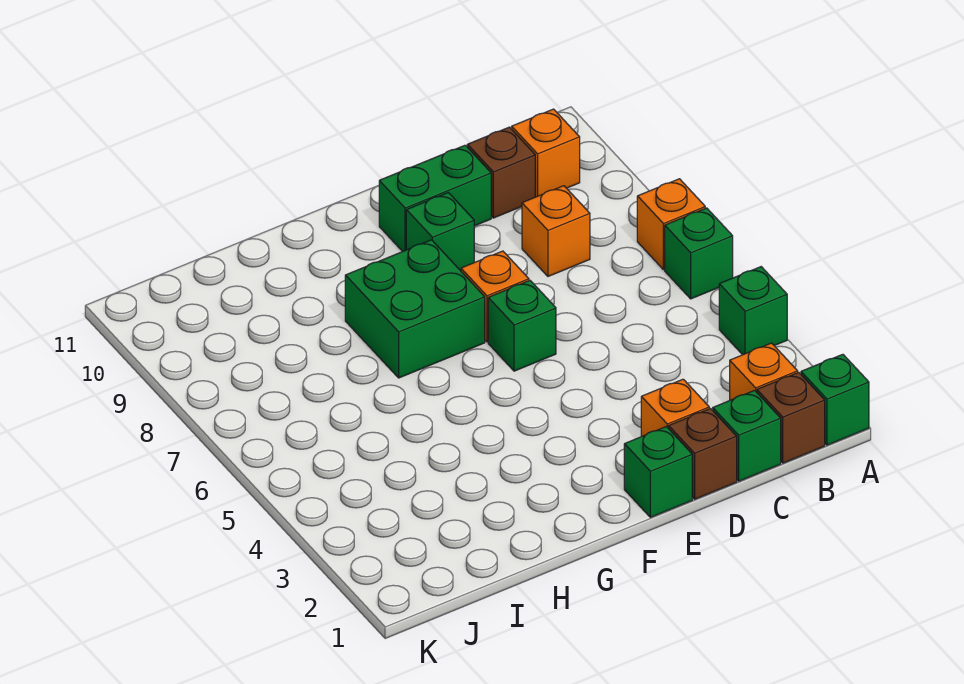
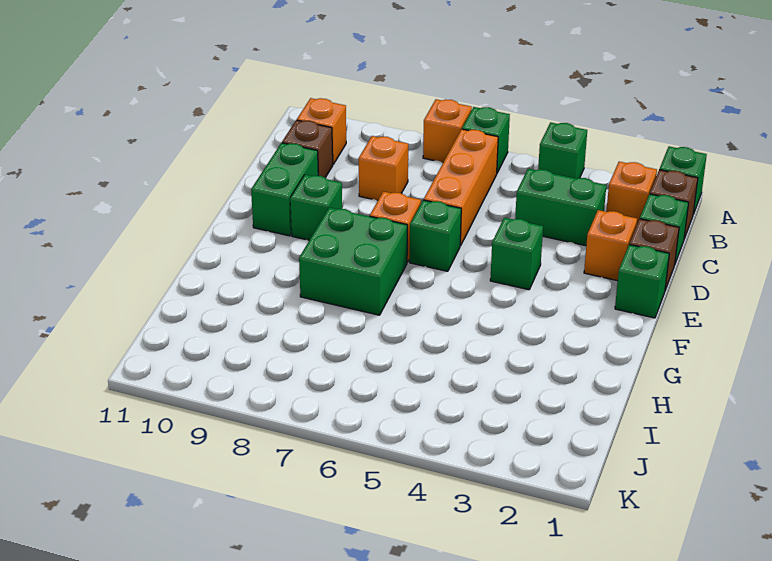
none -> orange brick B6:D6 level 1
none -> green brick C3:C4 level 1
none -> green brick E4 level 1

